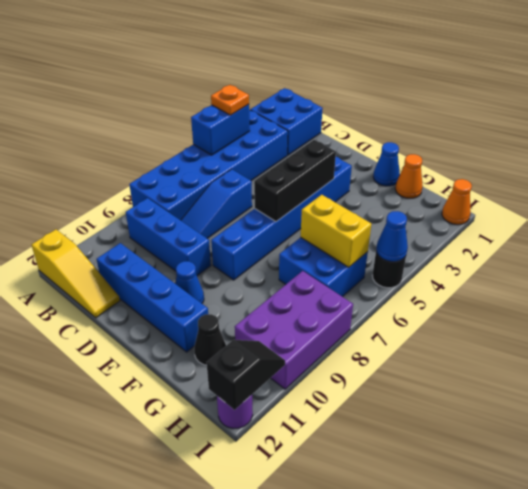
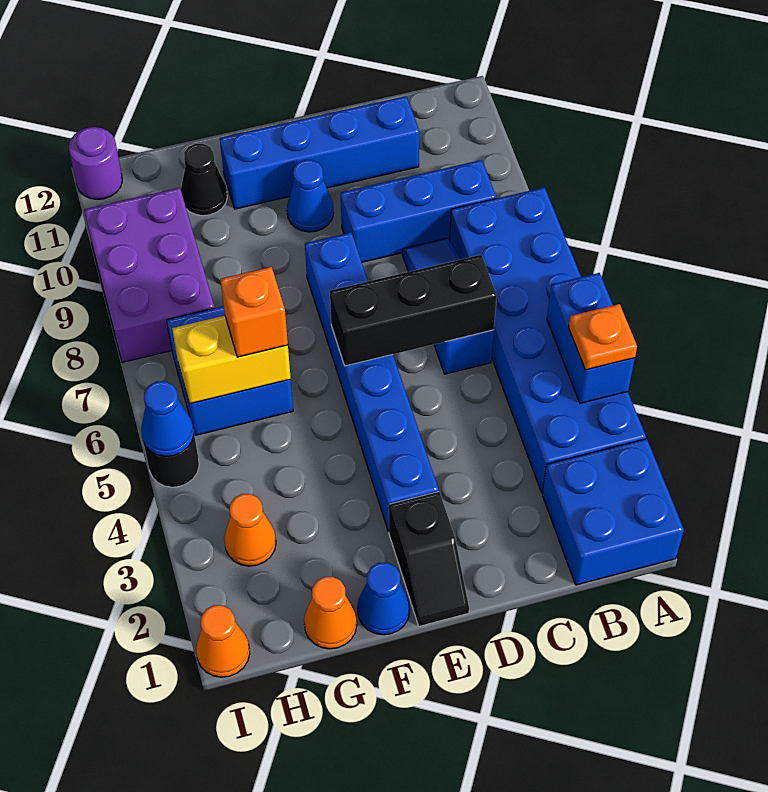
yellow slope A12:C12 level 1 top A -> none
black brick E4:E6 level 2 -> black brick C6:E6 level 2
none -> orange brick G6 level 3
none -> orange cone H3 level 1
black slope I11:I12 level 2 top 12 -> black slope E1:E2 level 1 top 2

